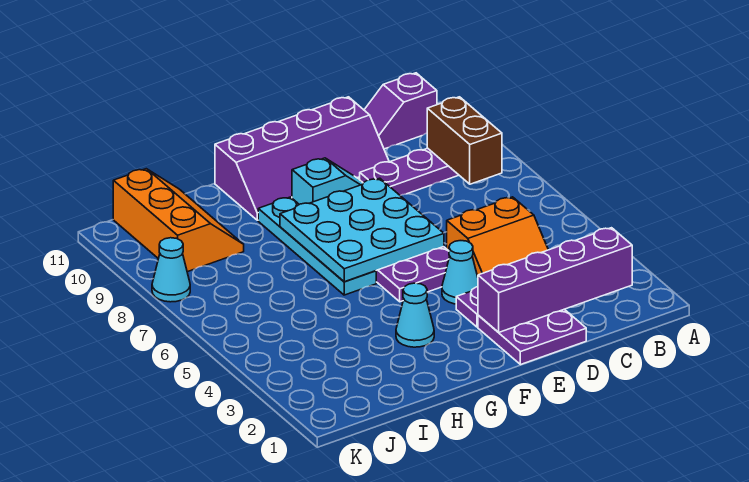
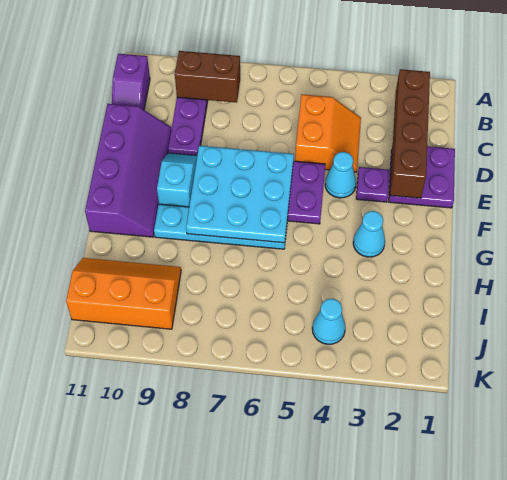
purple brick B2:E2 level 2 -> brown brick B2:E2 level 2
cyan cone K8 level 1 -> cyan cone J4 level 1

